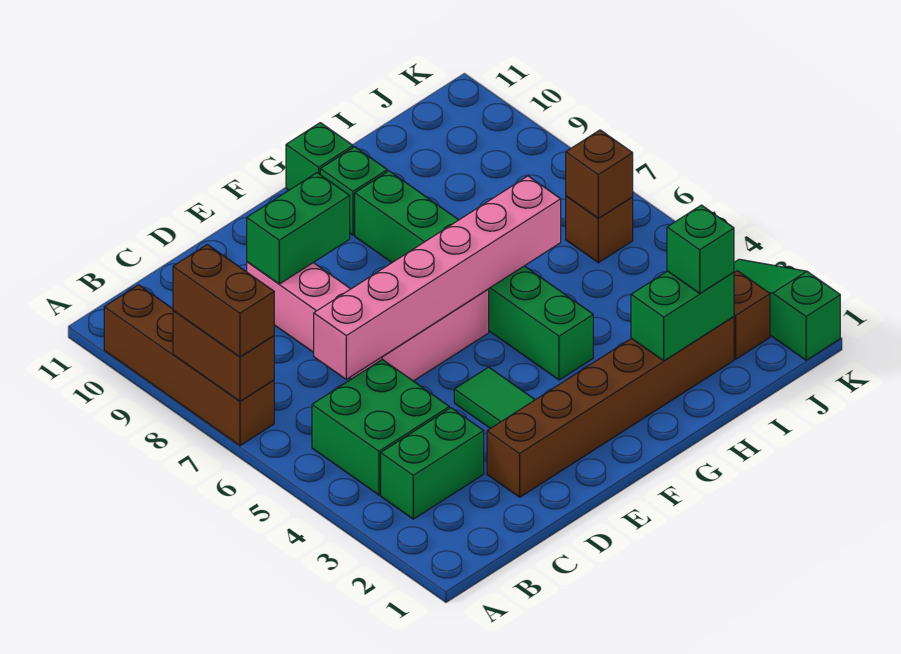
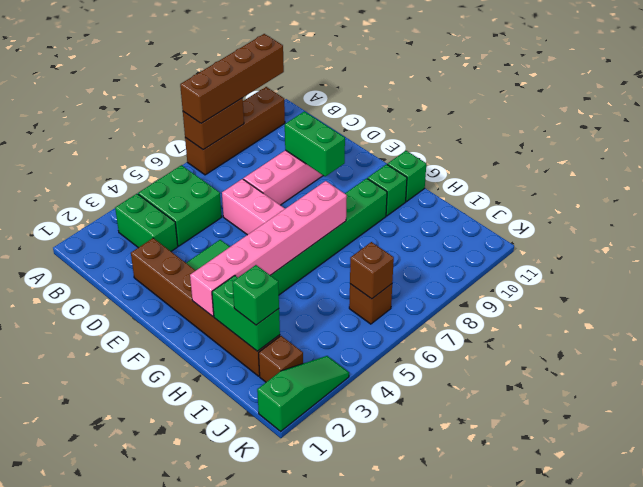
brown brick A7:A8 level 3 -> brown brick A7:A10 level 3
pink brick C6:H6 level 2 -> pink brick G2:G7 level 2

